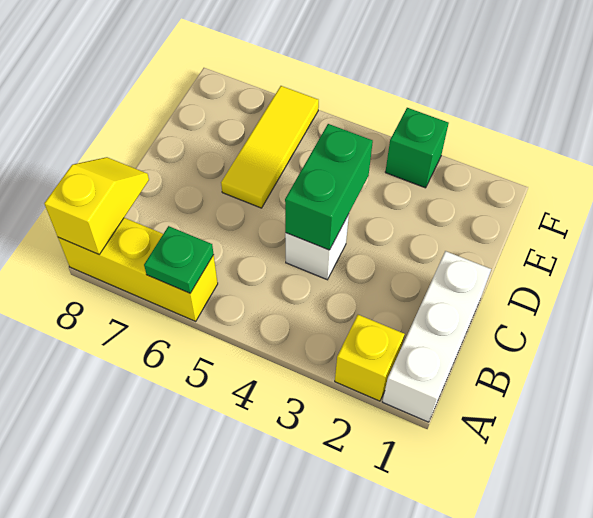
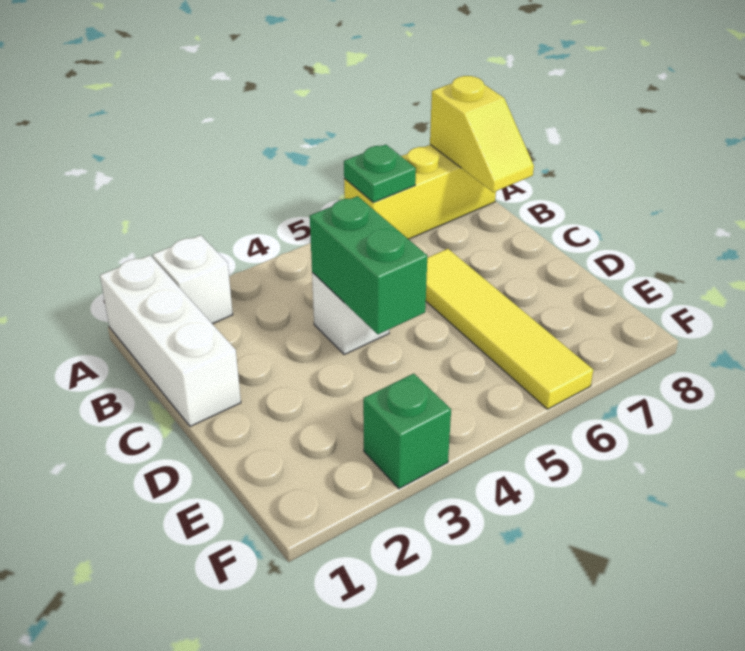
yellow brick A2 level 1 -> white brick A2 level 1
yellow tile D6:F6 level 1 -> yellow tile C6:F6 level 1

